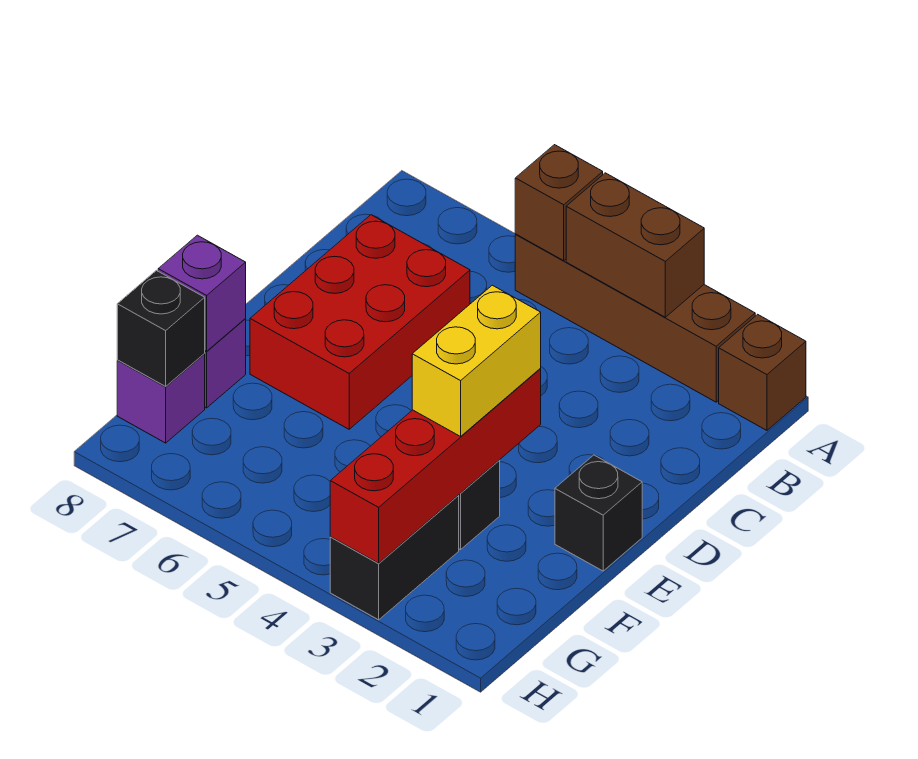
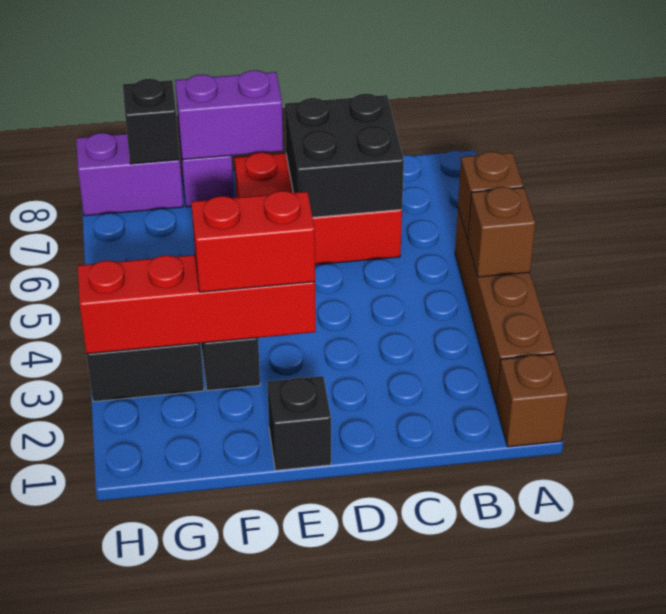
brown brick A3:A4 level 2 -> brown brick A4 level 2
none -> black brick C6:D7 level 2
yellow brick E3:F3 level 3 -> red brick E3:F3 level 3
purple brick F8 level 2 -> purple brick E8:F8 level 2
purple brick G8 level 1 -> purple brick G8:H8 level 1

